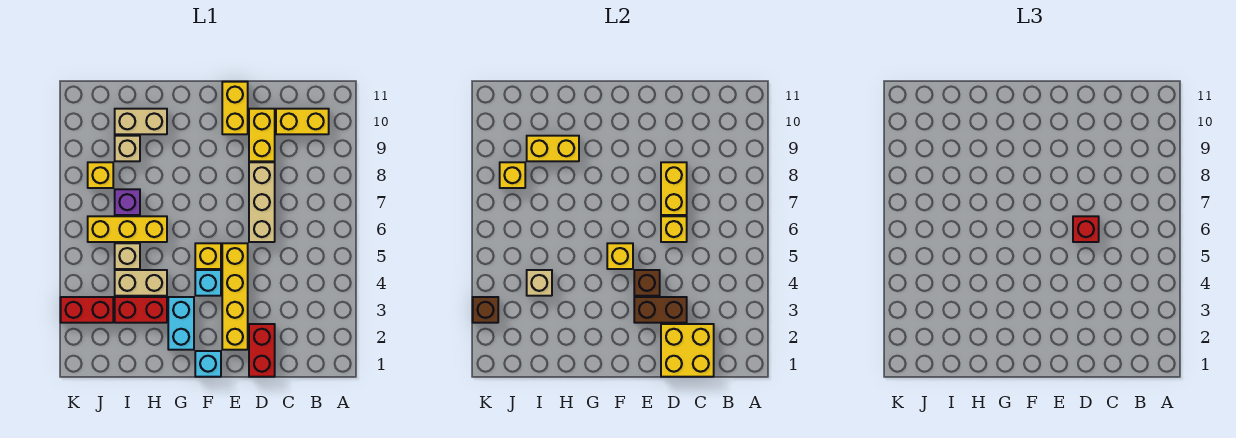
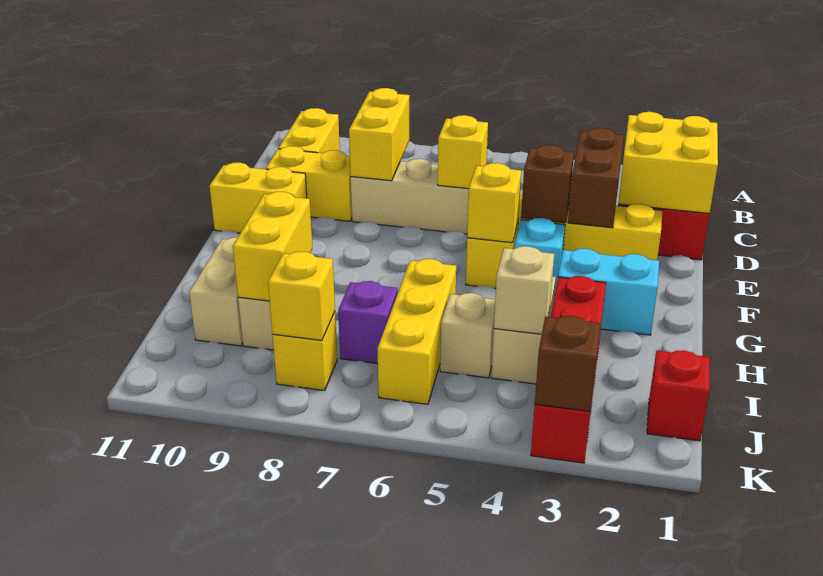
red brick D6 level 3 -> red brick J1 level 1
yellow brick D7:D8 level 2 -> yellow brick C8:D8 level 2
cyan brick F1 level 1 -> none

